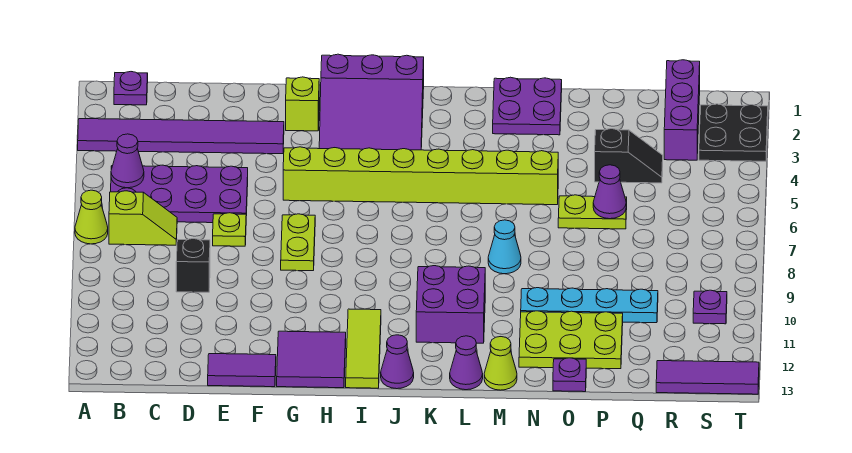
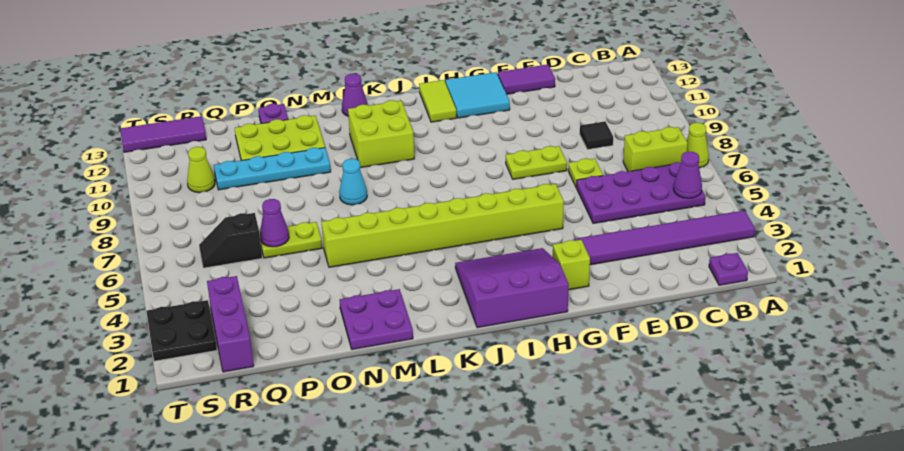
lime slope B7:C7 level 1 top B -> lime brick B7:C7 level 1
black brick D9 level 1 -> black tile D9 level 1
lime plate G7:G8 level 1 -> lime plate F8:G8 level 1
purple tile G12:H13 level 1 -> cyan tile G12:H13 level 1
lime tile I11:I13 level 1 -> lime tile I12:I13 level 1
purple cone J13 level 1 -> none
purple brick K10:L11 level 1 -> lime brick K10:L11 level 1
lime cone M13 level 1 -> lime cone R10 level 1
black slope P4:Q4 level 1 top P -> black slope Q6:R6 level 1 top Q
purple plate S10 level 1 -> none

